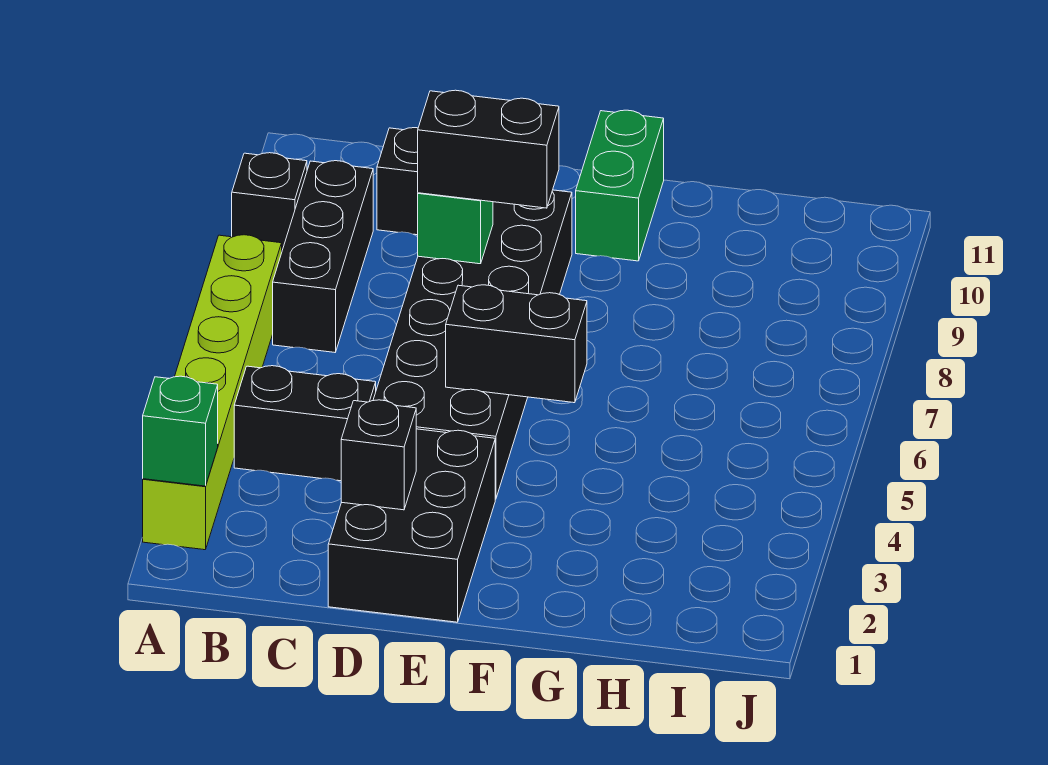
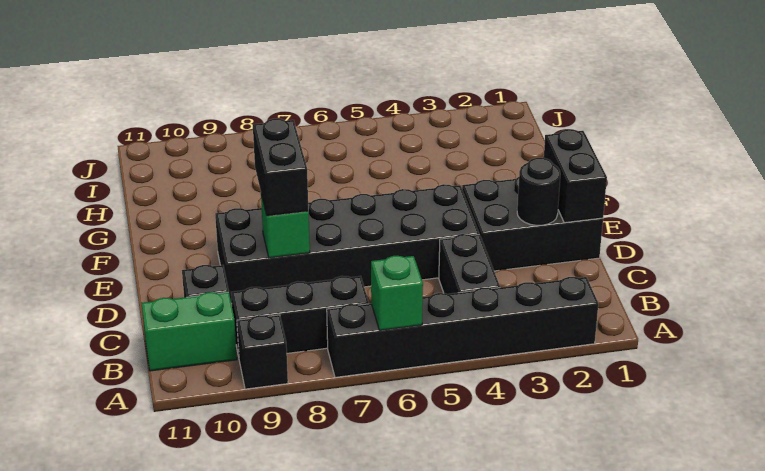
lime brick A2:A7 level 1 -> black brick A2:A7 level 1
green brick A2 level 2 -> green brick A6 level 2
black brick D2 level 2 -> black round brick D2 level 2
black brick E5:F5 level 2 -> black brick D1:E1 level 2
green brick F10:F11 level 1 -> green brick B10:B11 level 1

